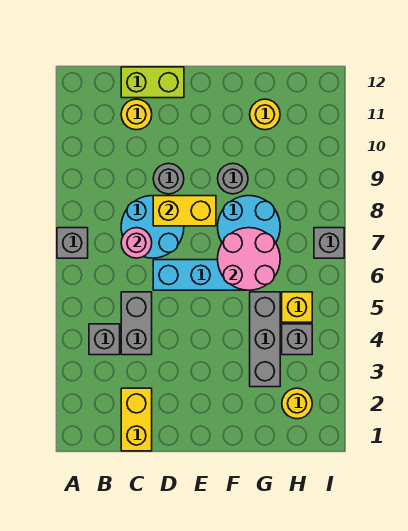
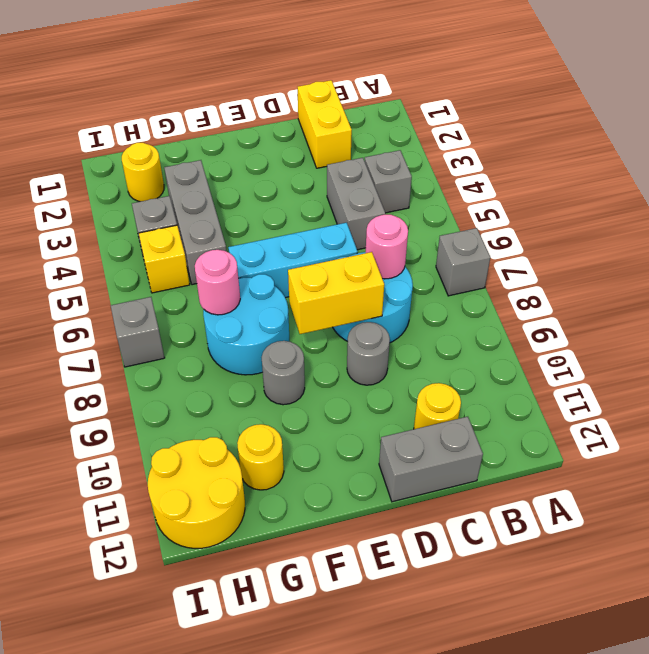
lime brick C12:D12 level 1 -> grey brick C12:D12 level 1
pink round brick F6:G7 level 2 -> pink round brick G7 level 2
none -> yellow round brick H11:I12 level 1

